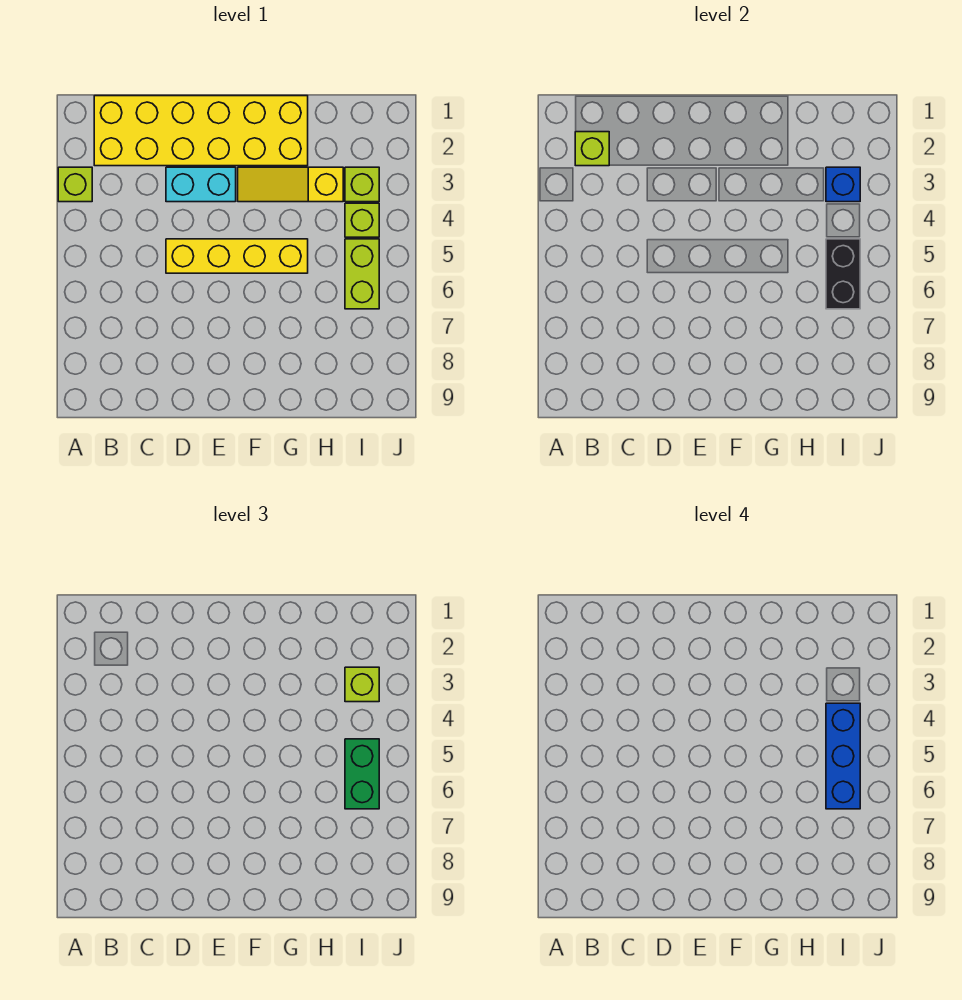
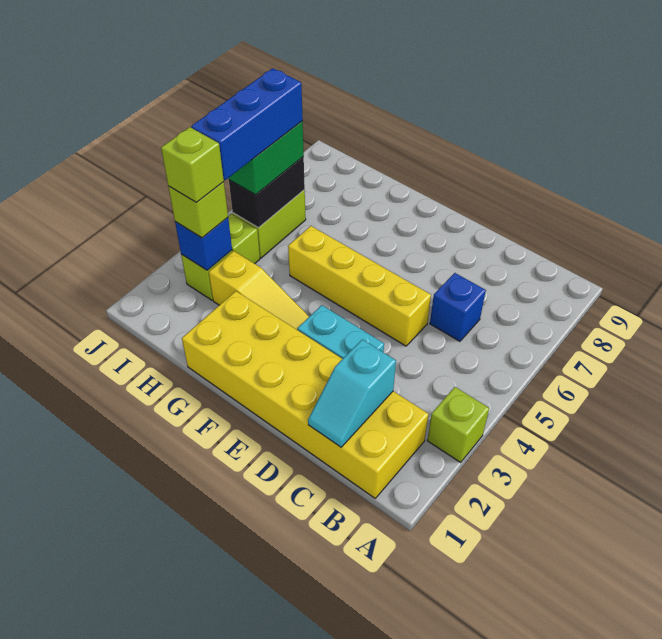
lime brick B2 level 2 -> lime brick I3 level 4
none -> cyan slope C1:C2 level 2 top 2
none -> blue brick C6 level 1

